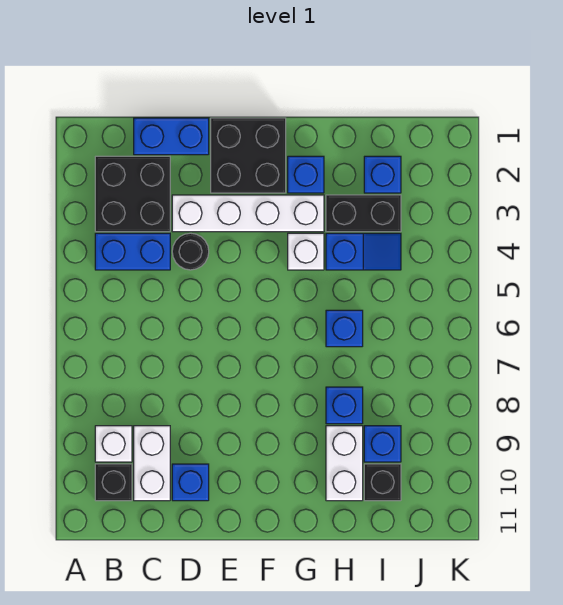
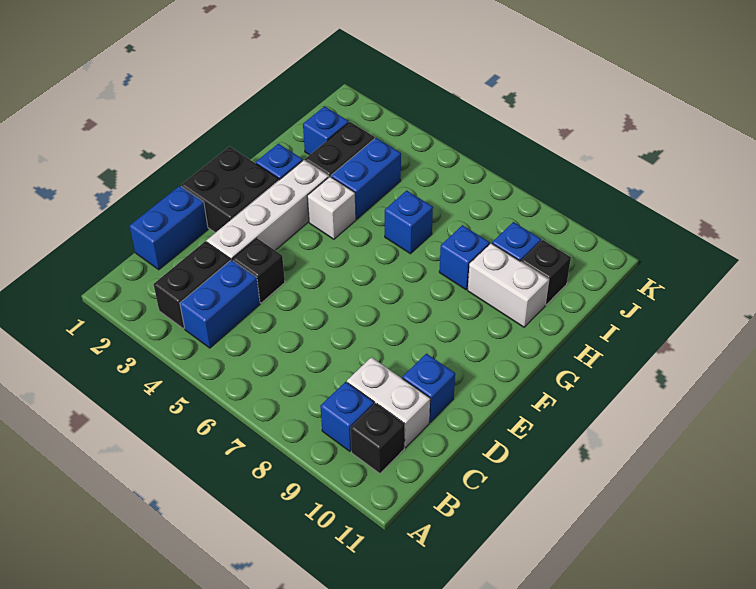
black brick B2:C3 level 1 -> black brick B3:C3 level 1
white brick B9 level 1 -> blue brick B9 level 1
black round brick D4 level 1 -> black brick D4 level 1
blue slope H4:I4 level 1 top H -> blue brick H4:I4 level 1

